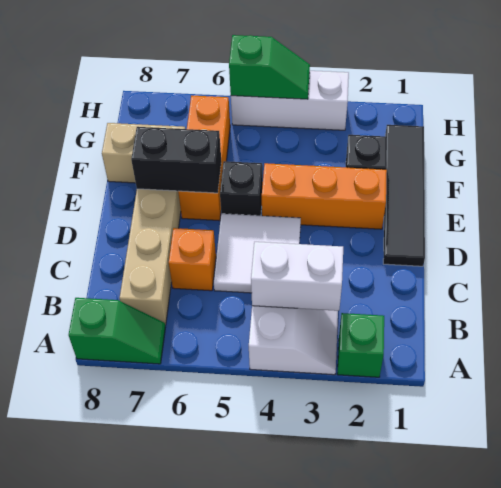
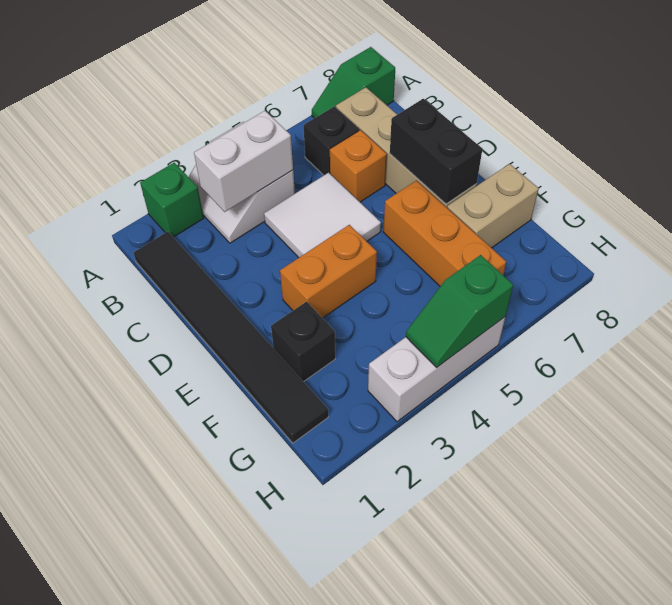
black tile D1:G1 level 1 -> black tile B1:G1 level 1
orange brick E2:E4 level 1 -> orange brick E3:E4 level 1
black brick E5 level 1 -> black brick B6 level 1
black brick E6:E7 level 2 -> black brick D7:E7 level 2

